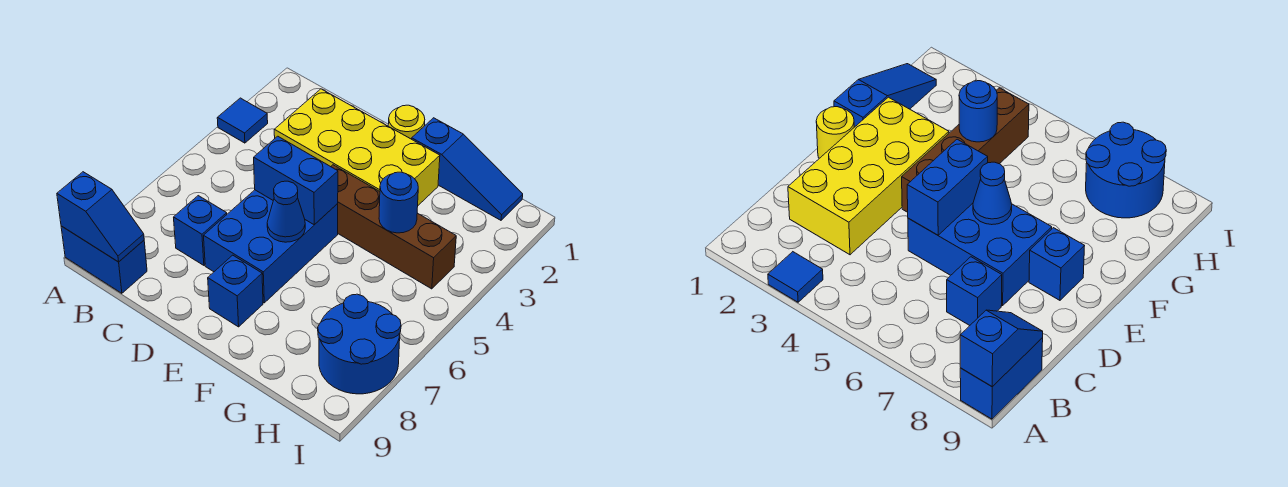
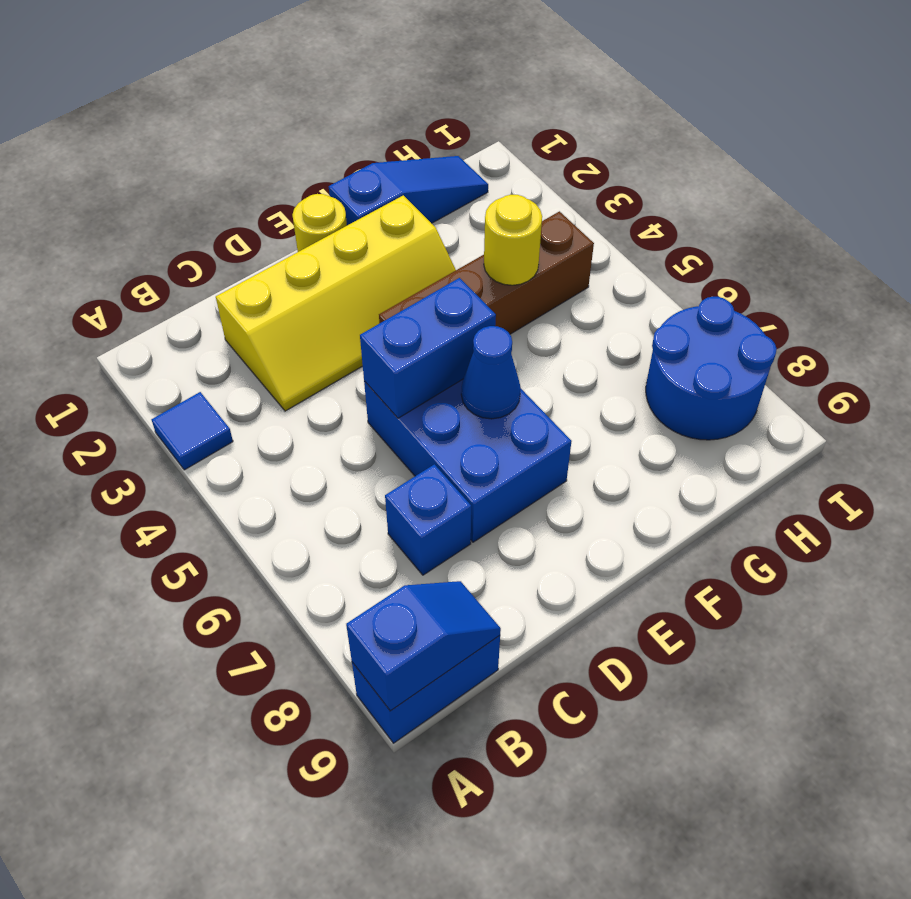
yellow brick C2:F3 level 1 -> yellow slope C2:F3 level 1 top 2
blue brick E8 level 1 -> none
blue round brick G4 level 2 -> yellow round brick G4 level 2

